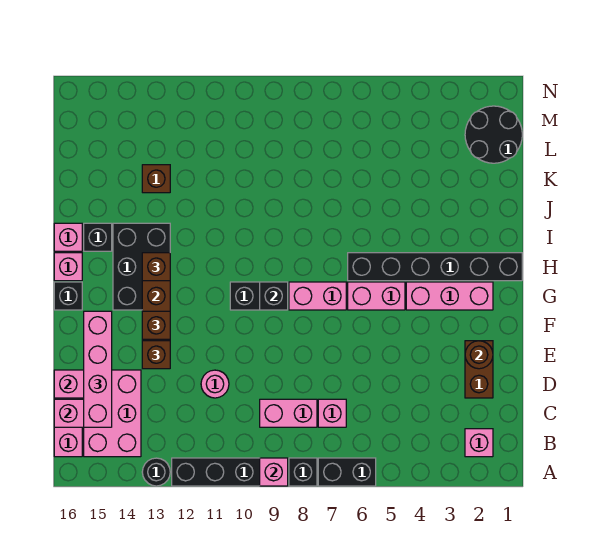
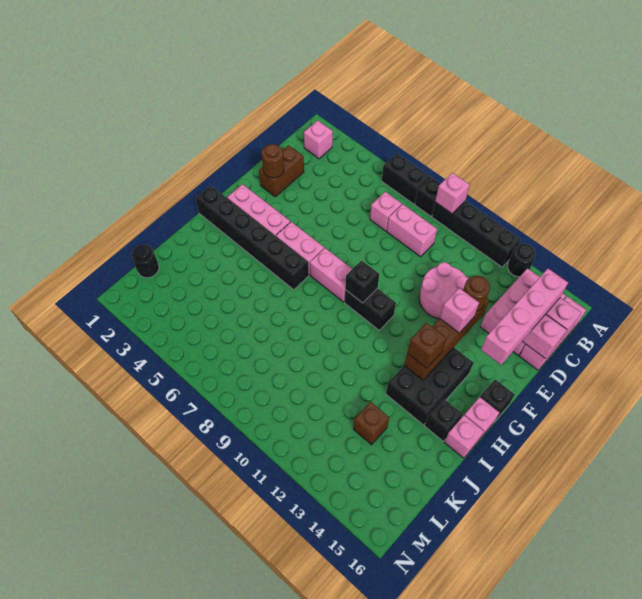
pink round brick D11 level 1 -> pink round brick D11:E12 level 1
brown brick E13 level 3 -> brown round brick E13 level 3
brown brick F13 level 3 -> pink brick F13 level 3
black round brick L1:M2 level 1 -> black round brick L1 level 1

